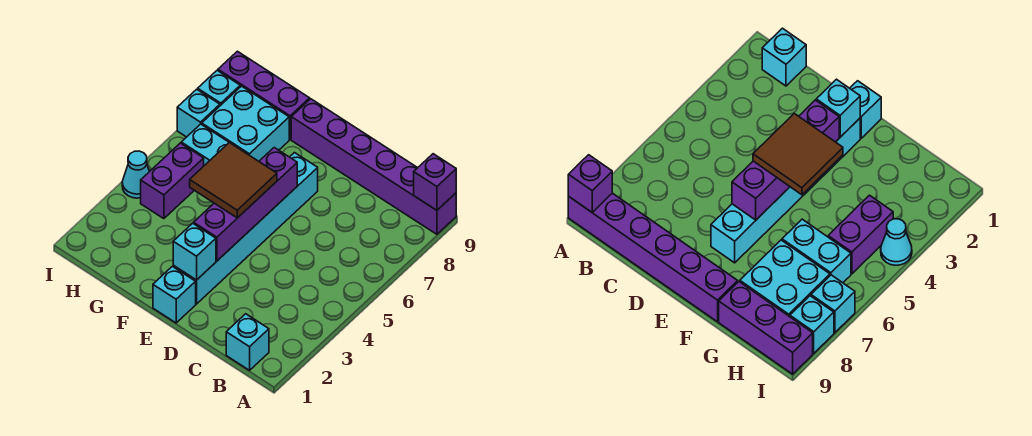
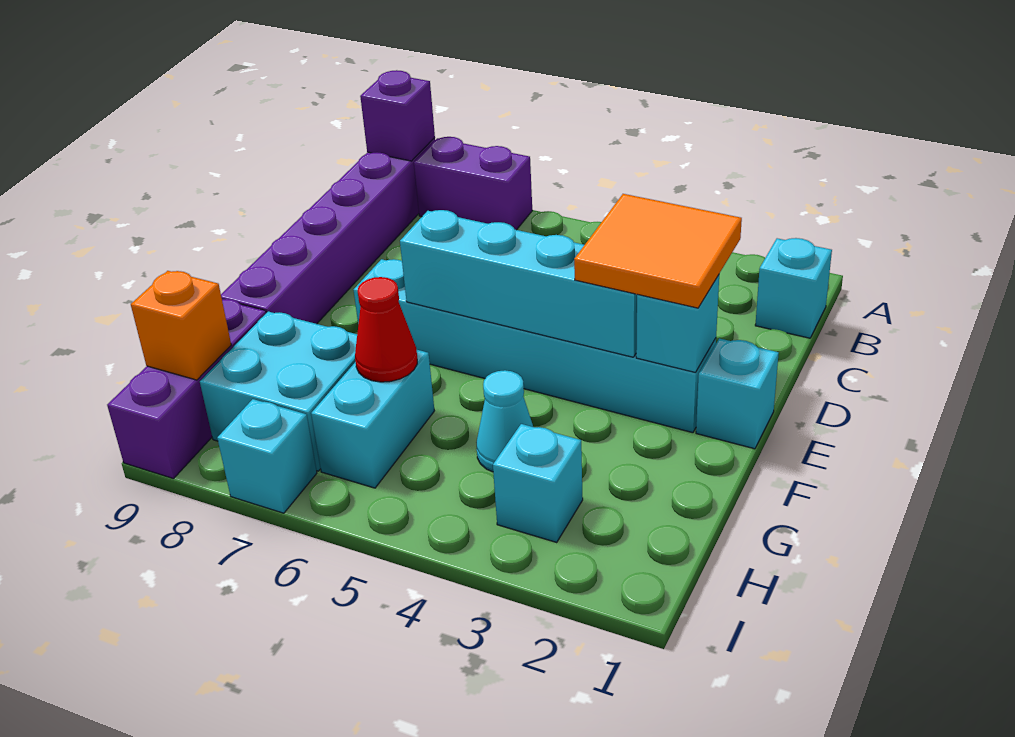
none -> orange tile D2:E3 level 3
purple brick E3:E6 level 2 -> cyan brick E3:E6 level 2
brown tile E4:F5 level 3 -> none
none -> red cone G6 level 2
purple brick H4:H5 level 1 -> purple brick A7:A8 level 1
none -> orange brick H9 level 2
cyan cone I4 level 1 -> cyan cone G4 level 1
cyan brick I8 level 1 -> cyan brick H3 level 1

